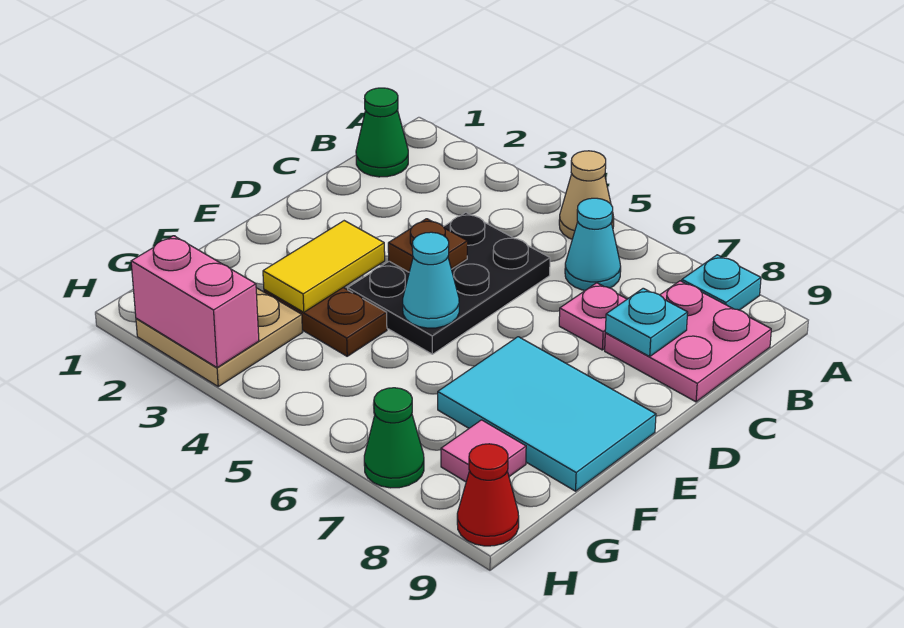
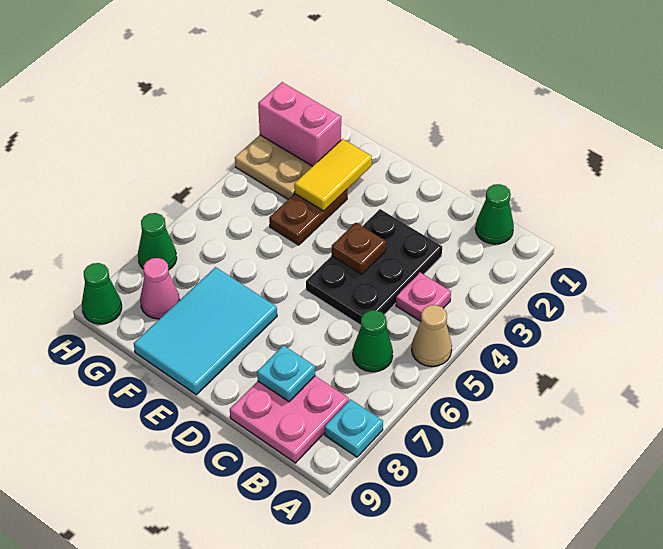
cyan cone B6 level 1 -> green cone B6 level 1
black plate C4:E5 level 1 -> black plate C3:D5 level 1
pink plate C7 level 1 -> pink plate B4 level 1
yellow tile E3:F3 level 2 -> yellow tile F2:F3 level 2
cyan cone E5 level 2 -> none
pink tile G8 level 1 -> pink cone G8 level 1
pink brick H2:H3 level 2 -> pink brick G2:H2 level 2
red cone H9 level 1 -> green cone H9 level 1

